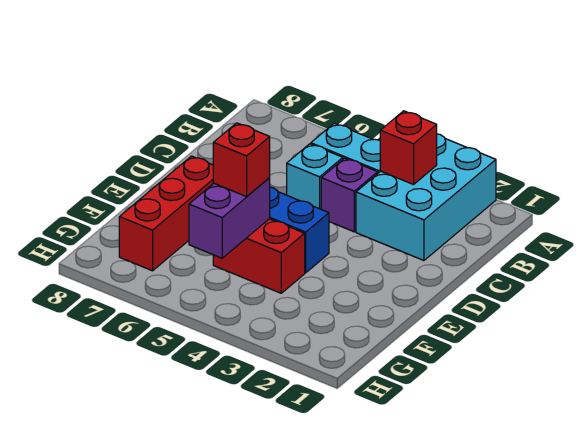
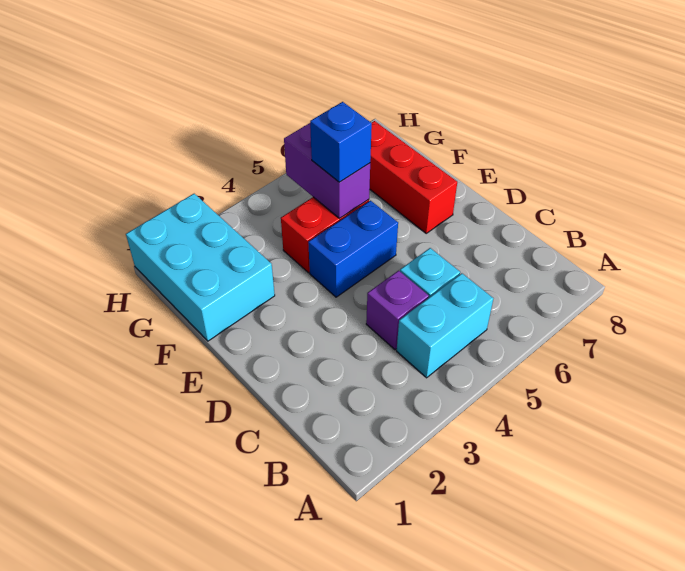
cyan brick A2:C3 level 1 -> cyan brick F1:H2 level 1
red brick B3 level 2 -> none
red brick F5 level 3 -> blue brick F5 level 3

